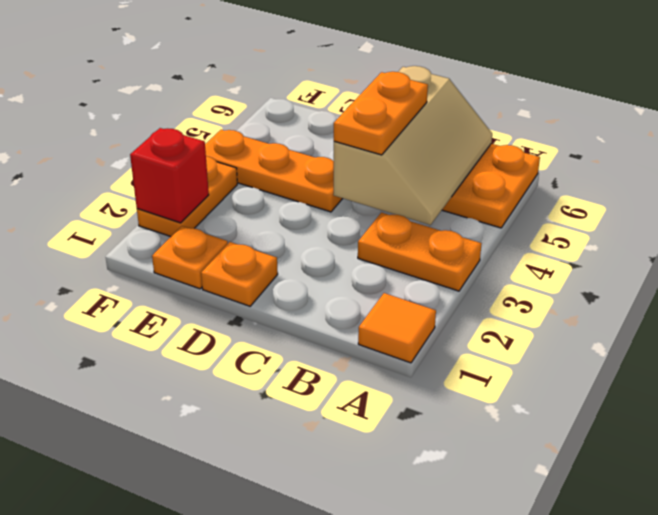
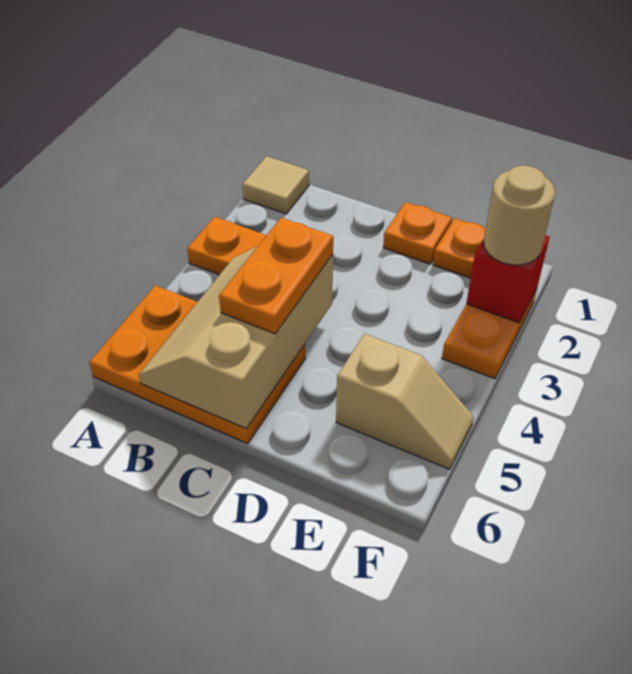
orange tile A1 level 1 -> tan tile A1 level 1
orange plate D4:F4 level 1 -> none
none -> tan slope E5:F5 level 1 top E
none -> tan round brick F2 level 3

